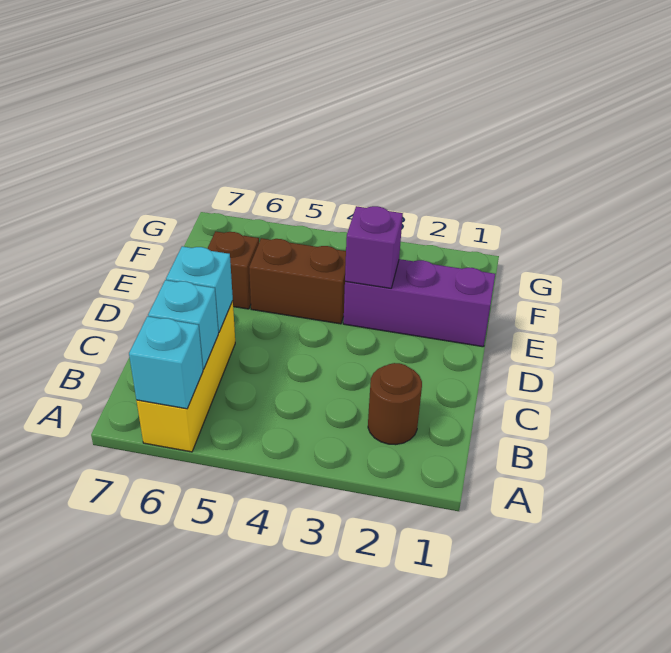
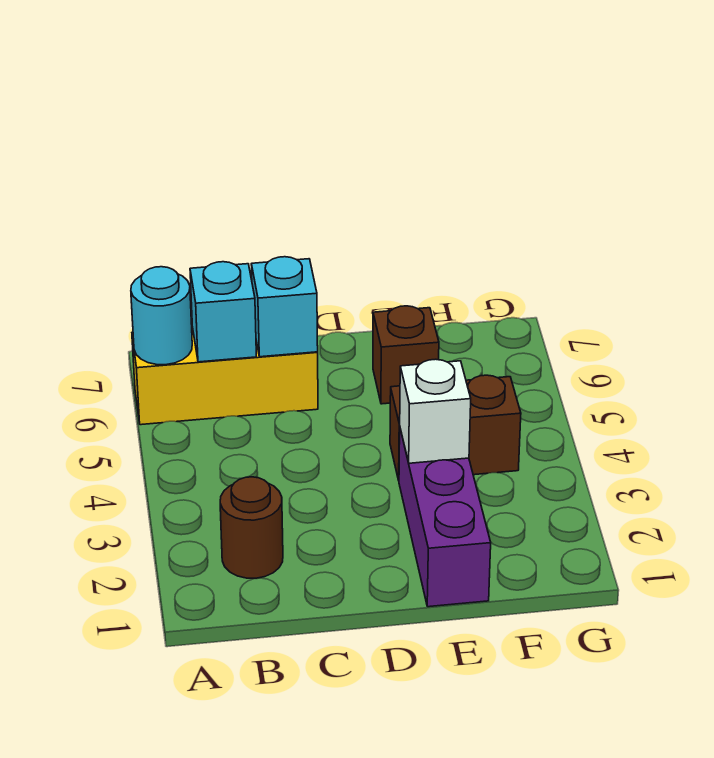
cyan brick A6 level 2 -> cyan round brick A6 level 2
purple brick E3 level 2 -> white brick E3 level 2
brown brick E4:E5 level 1 -> brown brick E4:F4 level 1

